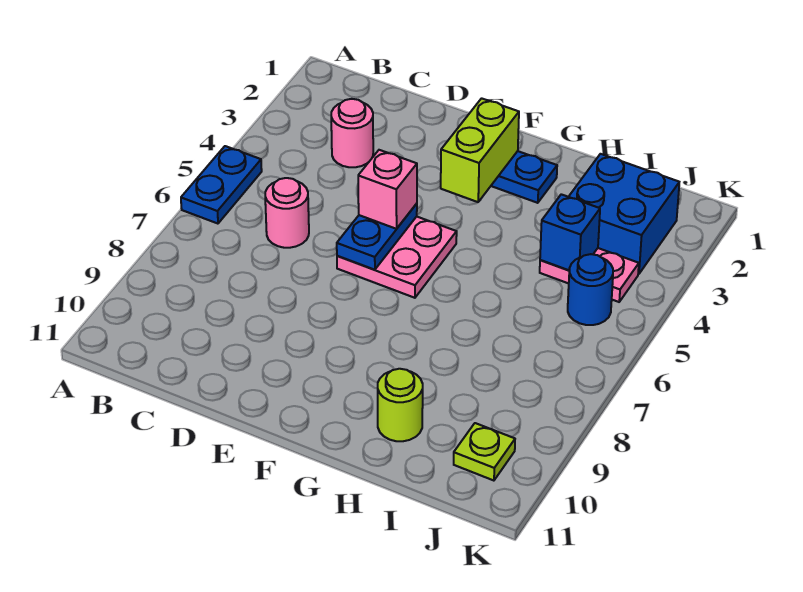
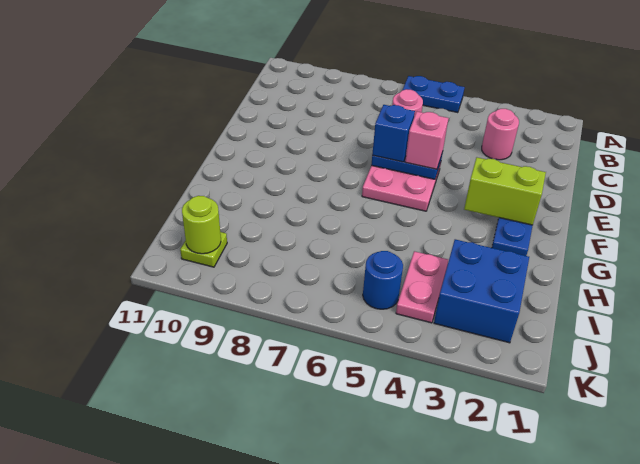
lime round brick H10 level 1 -> lime round brick J10 level 2
blue brick I4 level 2 -> blue brick E6 level 3

